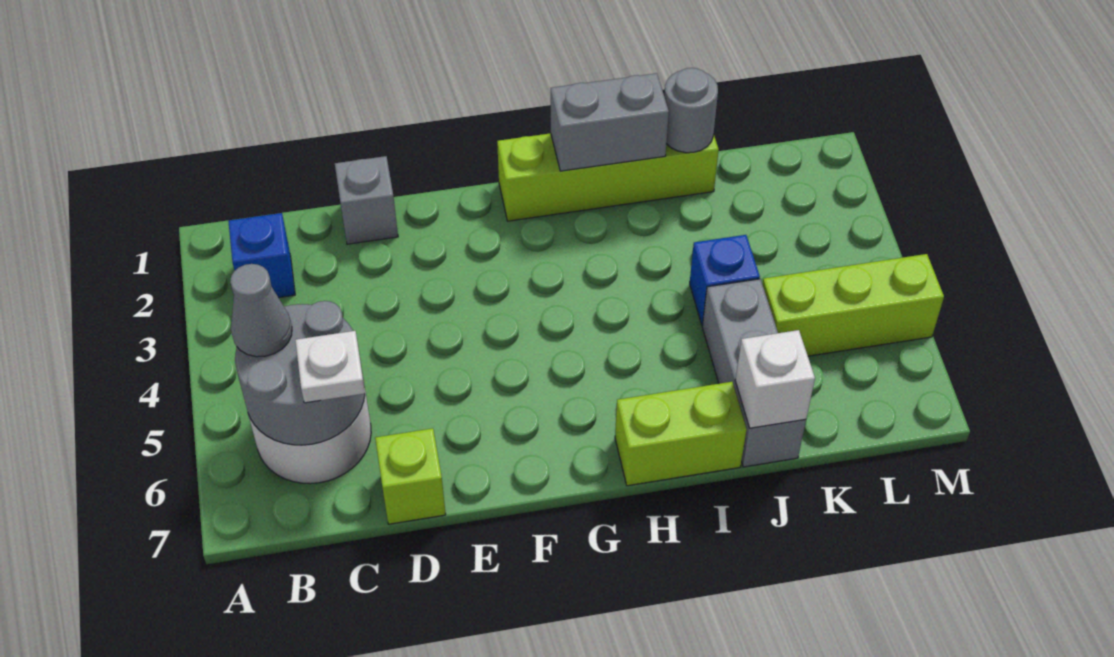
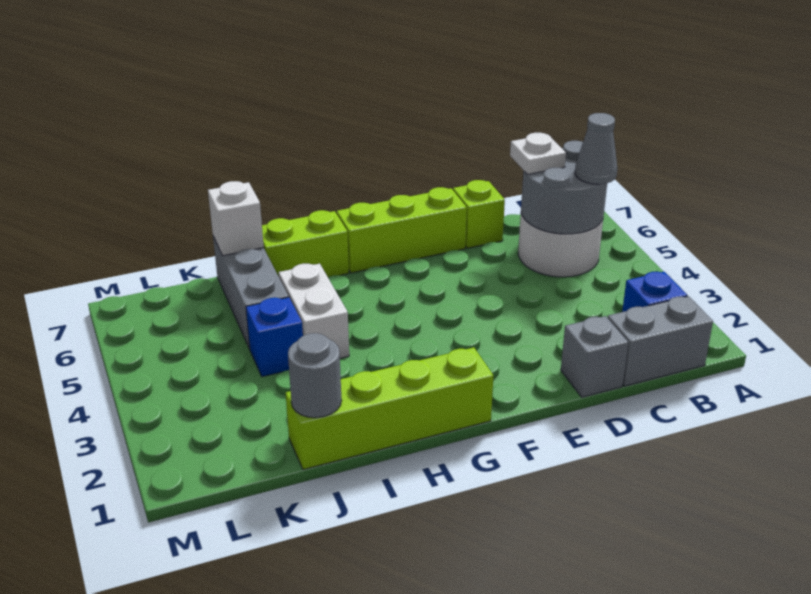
grey brick H1:I1 level 2 -> grey brick B1:C1 level 1
none -> white brick I4:I5 level 1
lime brick K5:M5 level 1 -> lime brick E7:G7 level 1

